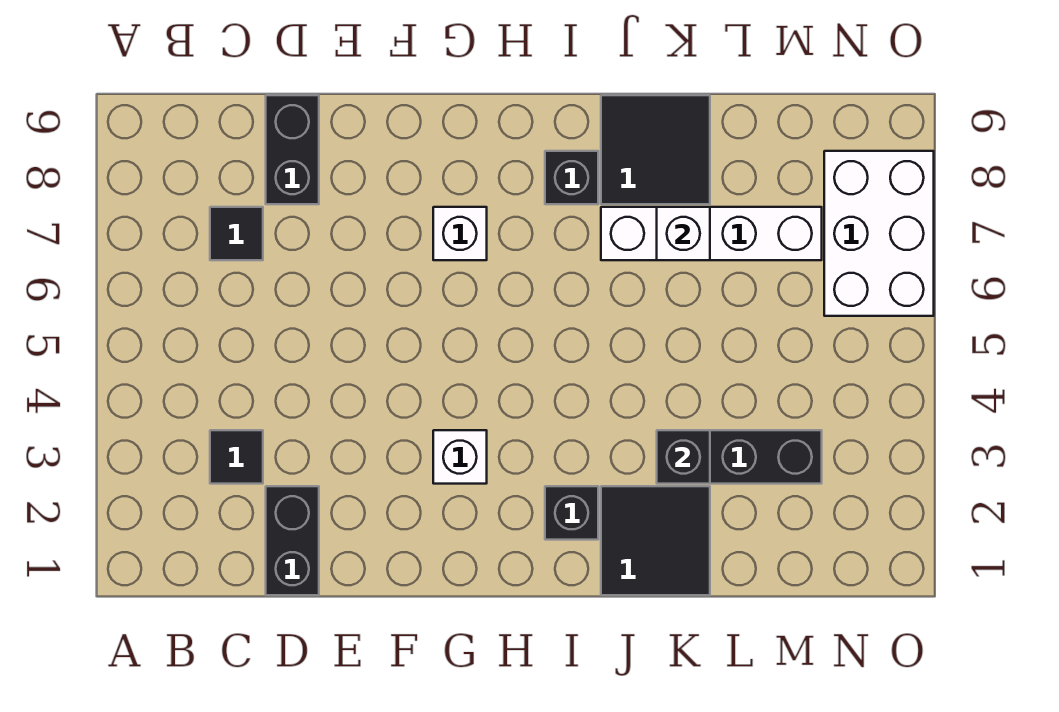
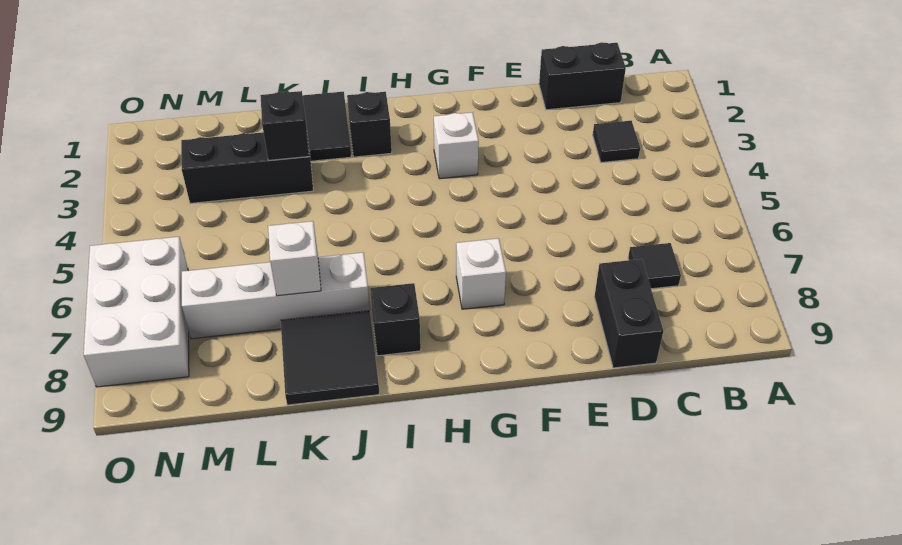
black brick D1:D2 level 1 -> black brick C1:D1 level 1

